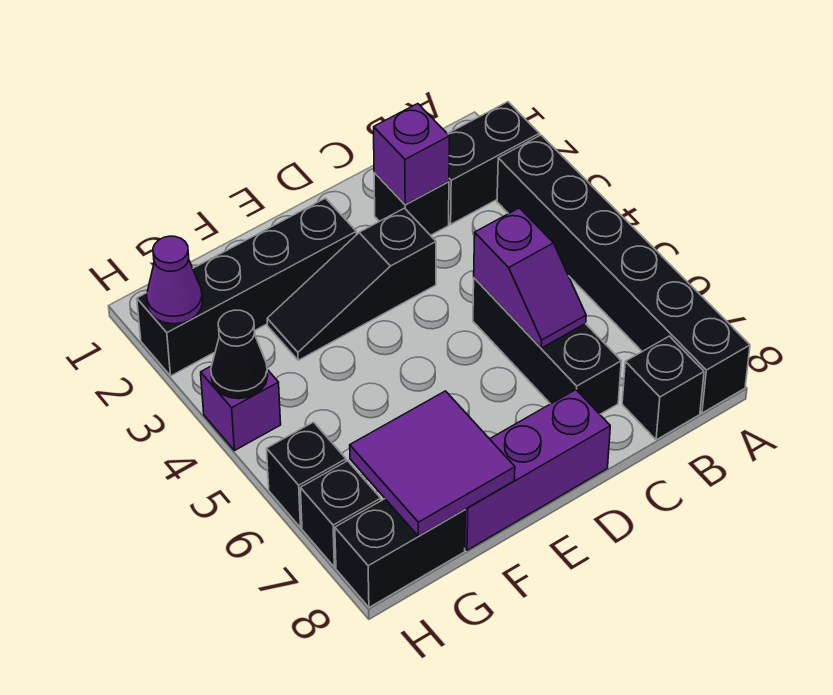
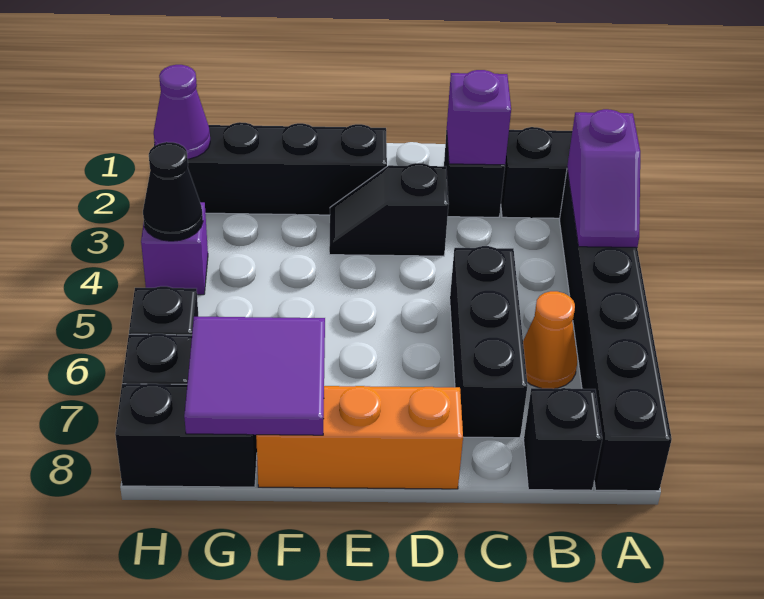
none -> orange cone B6 level 1
purple slope C5:C6 level 2 top 5 -> purple slope A3:A4 level 2 top 3
black slope D3:F3 level 1 top D -> black slope D3:E3 level 1 top D
purple brick D8:F8 level 1 -> orange brick D8:F8 level 1

